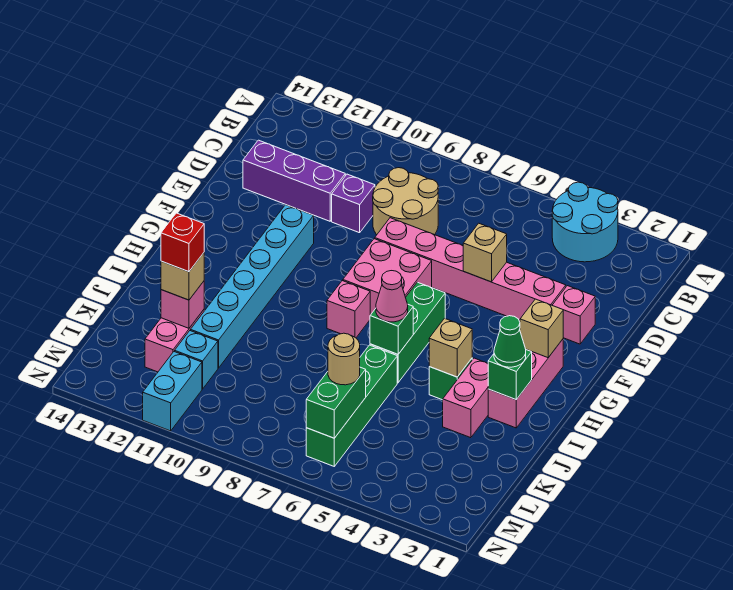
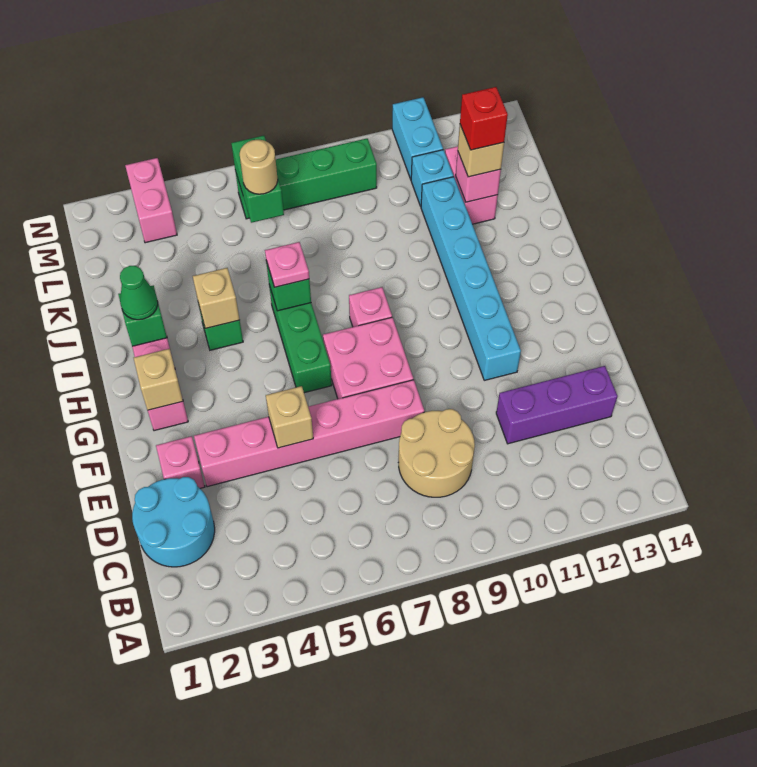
cyan round brick A3:B4 level 1 -> cyan round brick C1:D2 level 1
purple brick D10 level 1 -> none
pink brick I3:J3 level 1 -> pink brick M3:N3 level 1
pink cone I6 level 3 -> pink plate I6 level 3
green brick J6:M6 level 1 -> green brick M6:M9 level 1

